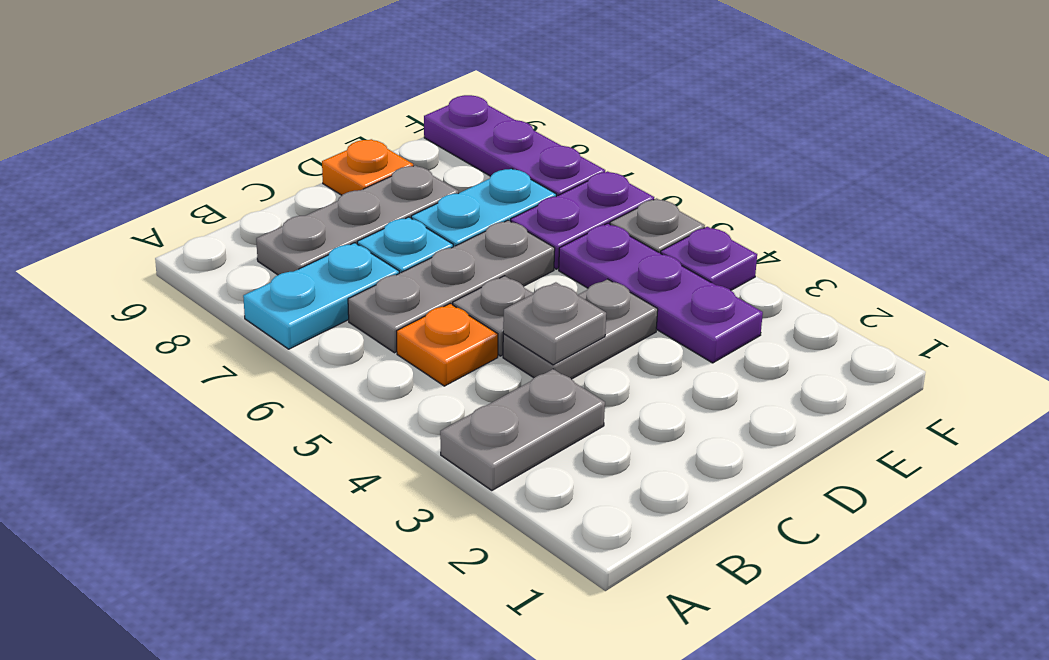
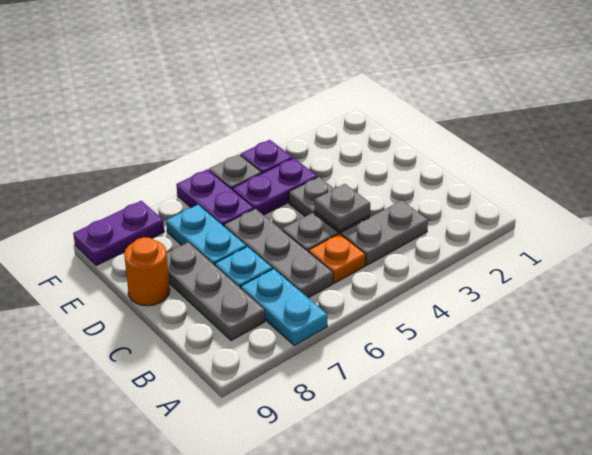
grey plate A3:B3 level 1 -> grey plate B3:B4 level 1
orange plate D9 level 1 -> orange round brick D9 level 1
purple plate E3:E5 level 1 -> purple plate E4:E5 level 1
purple plate F7:F9 level 1 -> purple plate F8:F9 level 1

